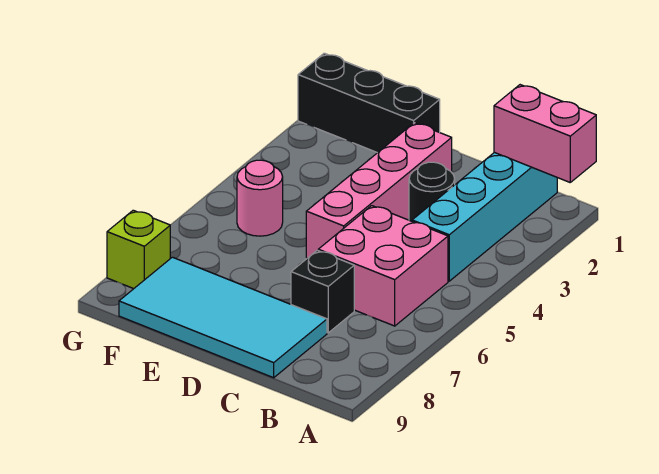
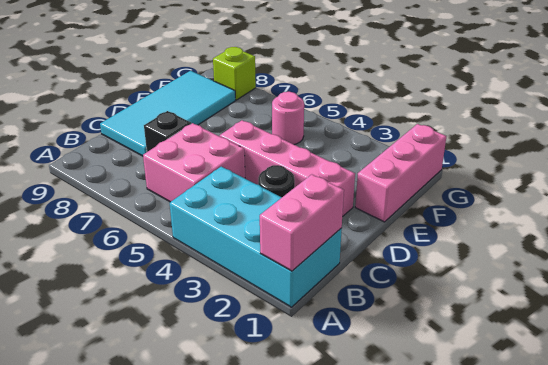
cyan brick B1:B4 level 1 -> cyan brick A1:B4 level 1
black brick E1:G1 level 1 -> pink brick E1:G1 level 1

